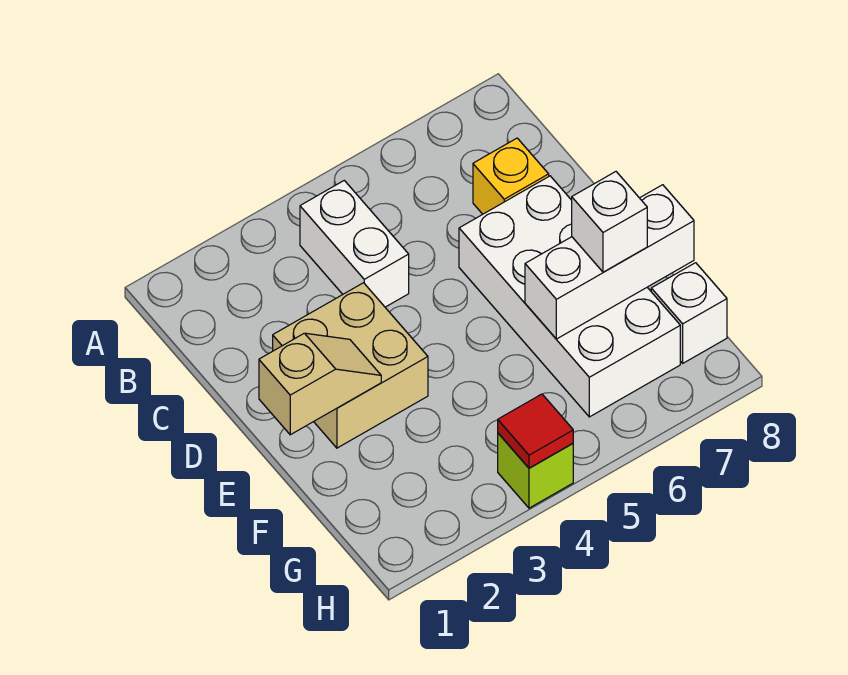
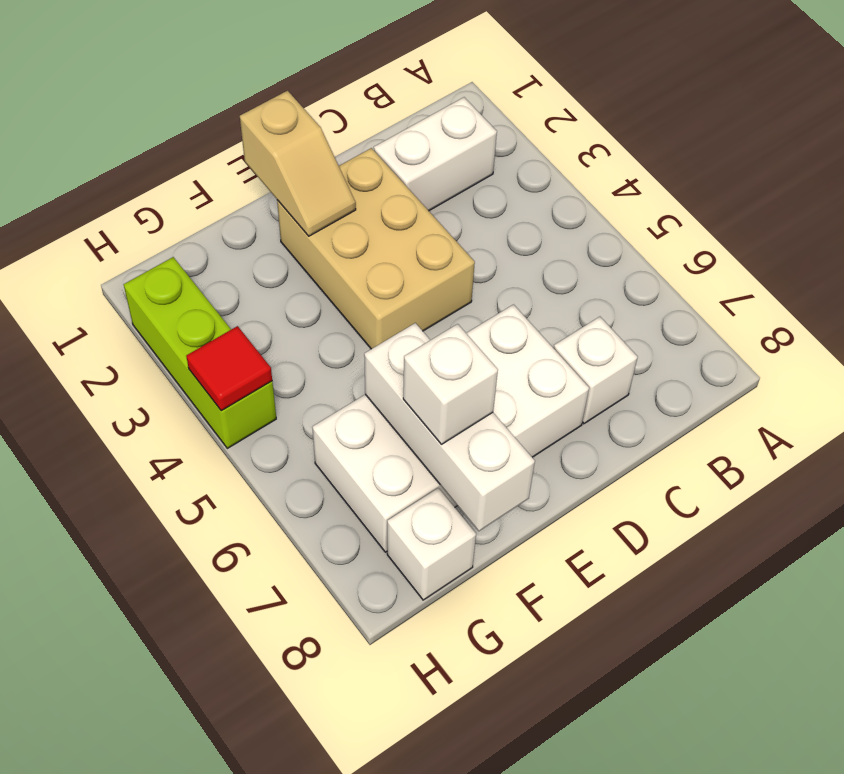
white brick B4:C4 level 1 -> white brick B2:C2 level 1
yellow brick C7 level 1 -> white brick C7 level 1
tan brick D2:E3 level 1 -> tan brick D2:E4 level 1
lime brick H4 level 1 -> lime brick H2:H4 level 1

